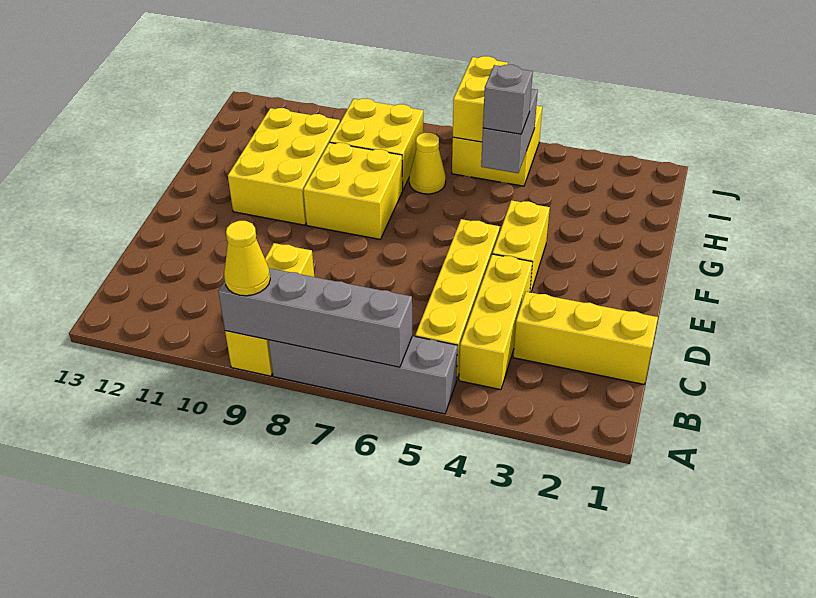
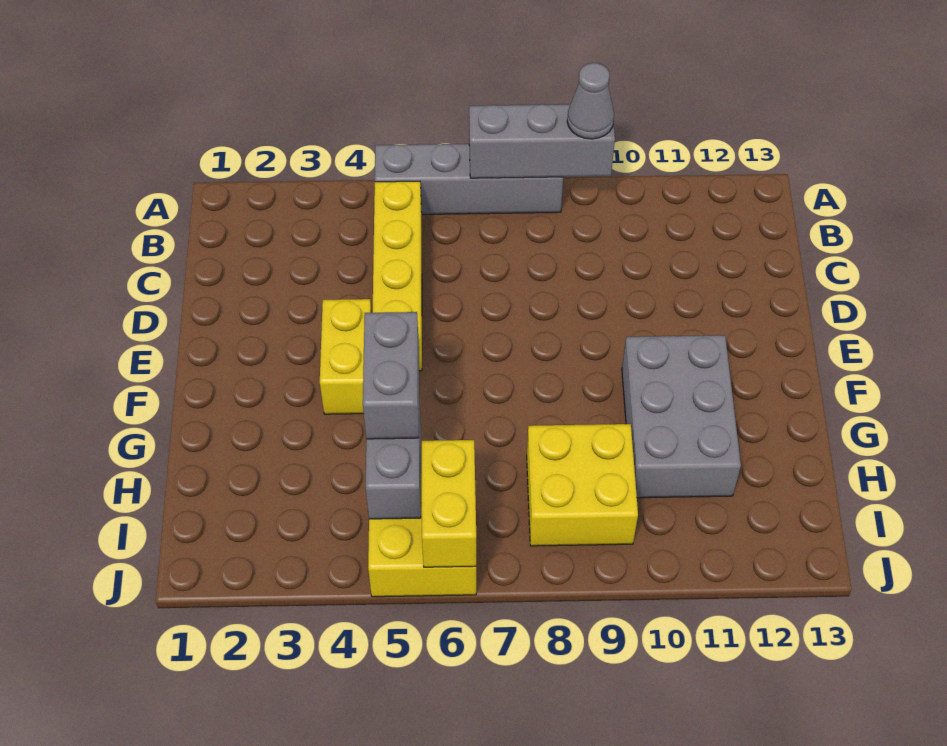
grey brick A6:A9 level 2 -> grey brick A7:A9 level 2
yellow brick A9:C9 level 1 -> none
yellow cone A9 level 3 -> grey cone A9 level 3
yellow brick B4:D4 level 1 -> none
yellow brick C1:C3 level 1 -> none
yellow brick F8:G9 level 1 -> none
yellow brick F10:H11 level 1 -> grey brick F10:H11 level 1
grey brick H5 level 3 -> grey brick G5:H5 level 3
yellow cone H7 level 1 -> none

